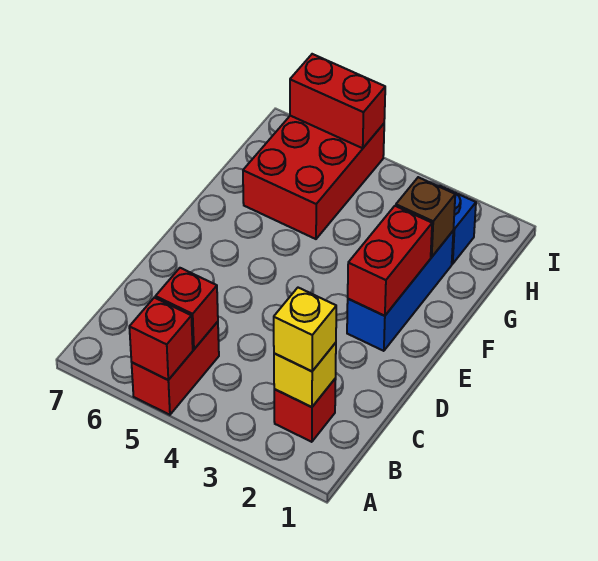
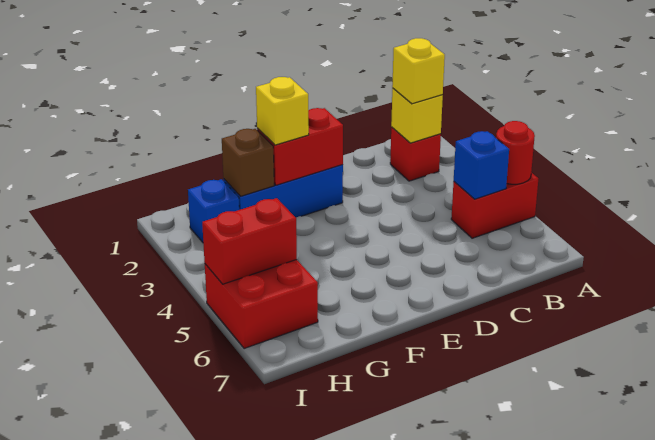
red brick A5 level 2 -> red round brick A5 level 2
red brick B5 level 2 -> blue brick B5 level 2
none -> yellow brick F2 level 3
red brick G5:I6 level 1 -> red brick H5:I6 level 1
red brick I5:I6 level 2 -> red brick H5:I5 level 2

